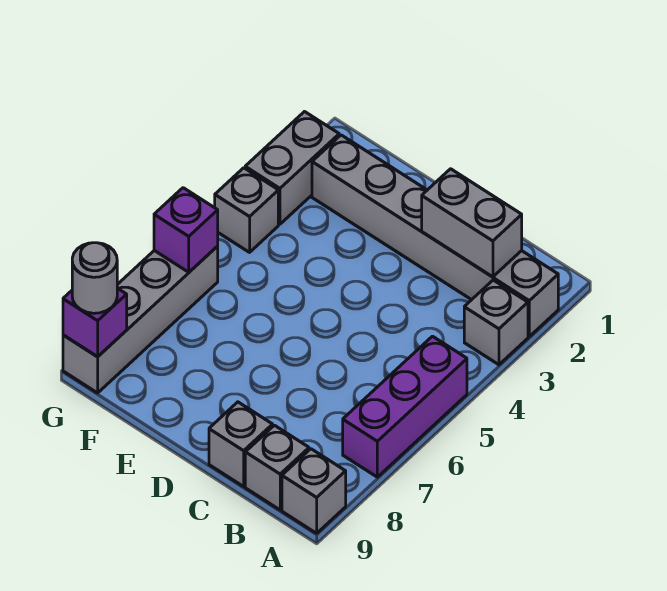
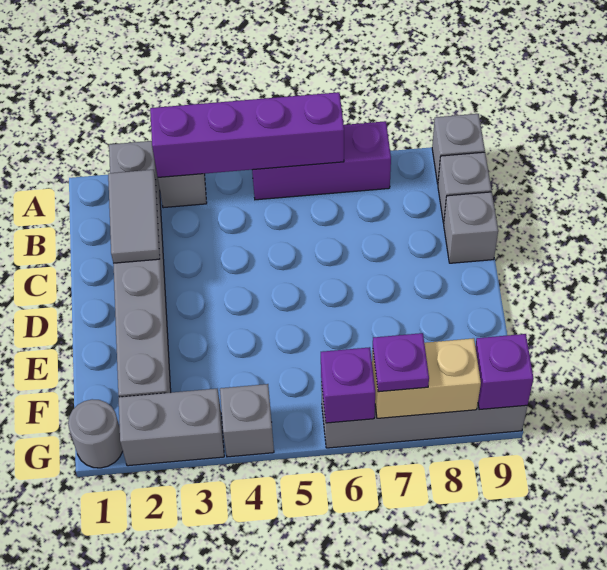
none -> purple brick A3:A6 level 2
grey brick B2:C2 level 2 -> grey tile B2:C2 level 2
none -> tan brick G7:G8 level 2
none -> purple plate G7 level 3
grey round brick G9 level 3 -> grey round brick G1 level 1

